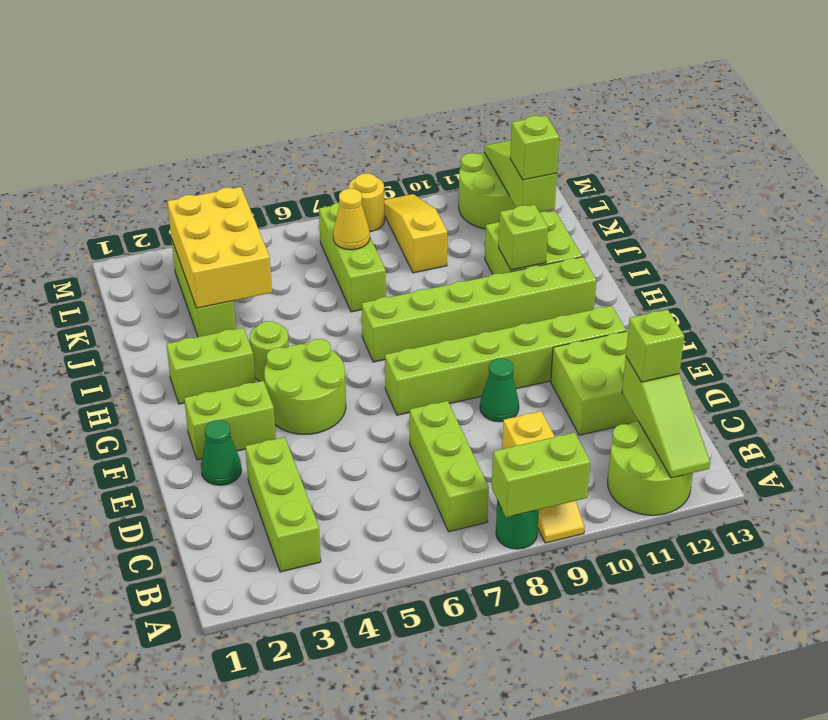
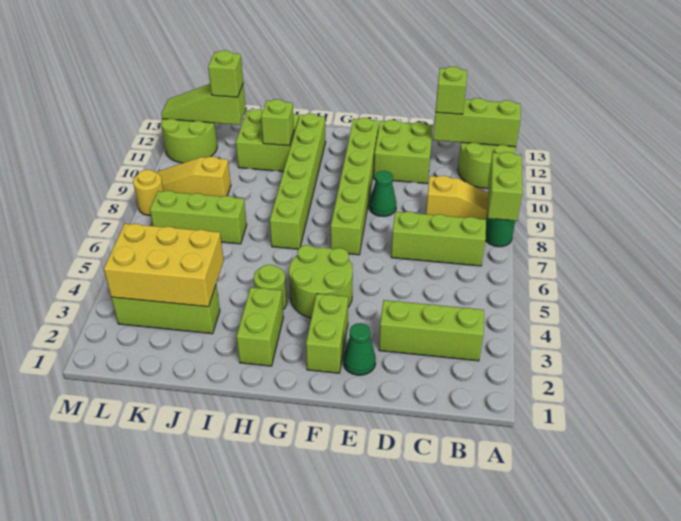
lime slope A12:C12 level 2 top C -> lime brick A12:C12 level 2
yellow cone K7 level 2 -> none

